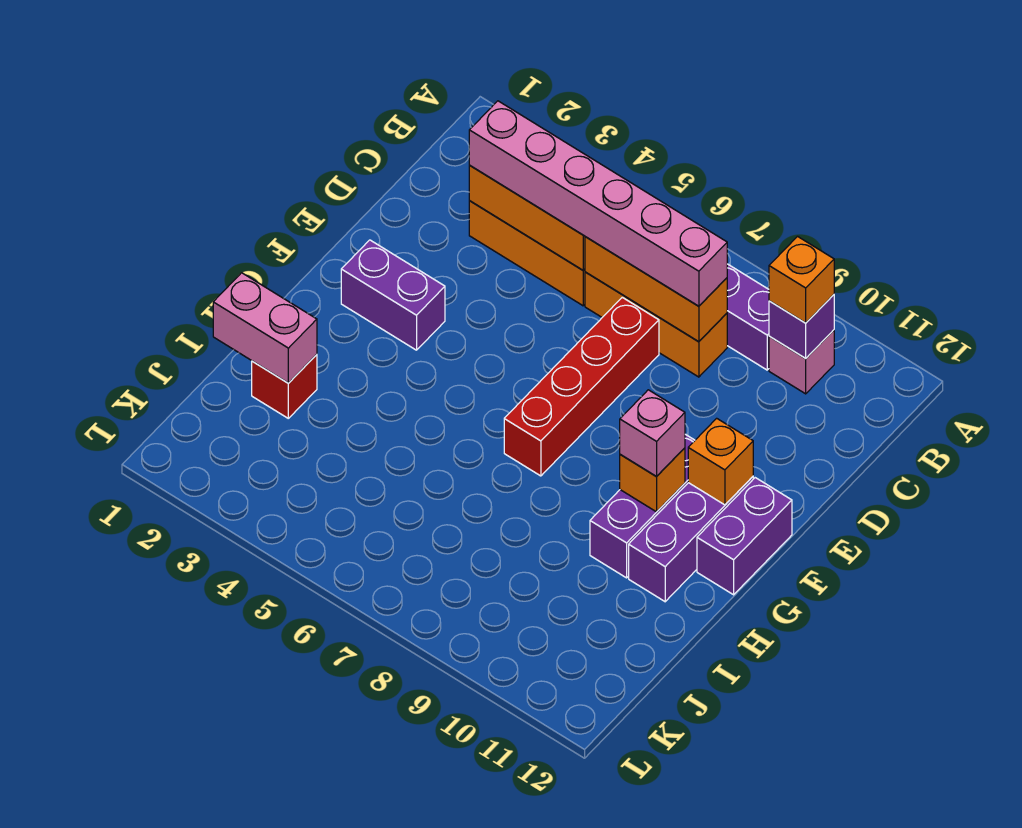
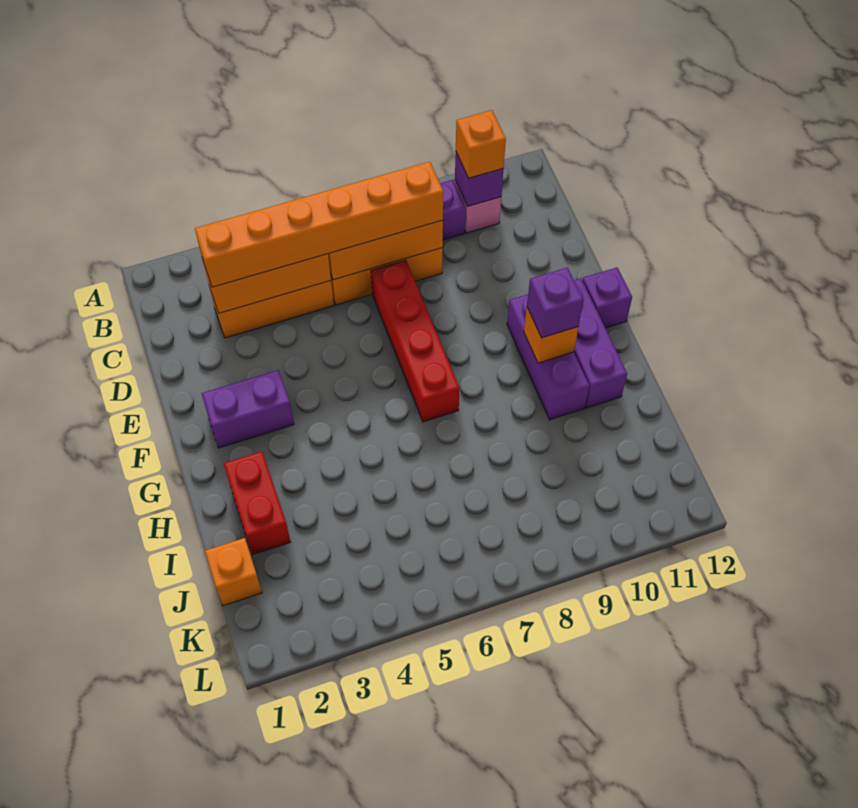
pink brick C3:C8 level 3 -> orange brick C3:C8 level 3
orange brick F11 level 2 -> orange brick J1 level 1
purple brick F12:G12 level 1 -> purple brick F12 level 1
pink brick G10 level 3 -> purple brick G10 level 3
pink brick I1:I2 level 2 -> none
red brick I2 level 1 -> red brick H2:I2 level 1

